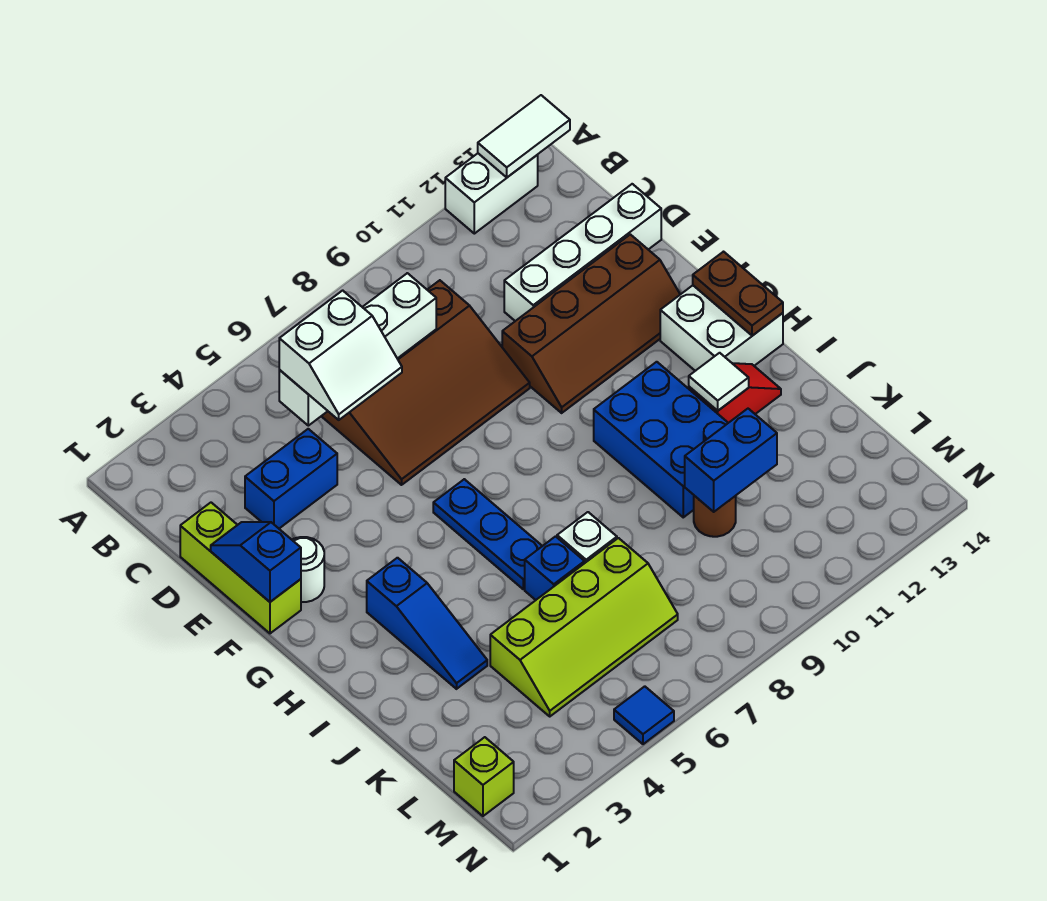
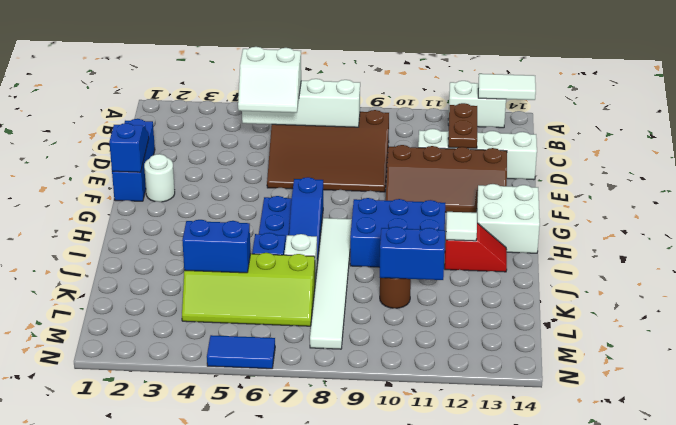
lime brick D1:F1 level 1 -> blue brick D1:F1 level 1
blue brick D3:D4 level 1 -> blue brick K4:K5 level 2
brown plate G14:H14 level 2 -> brown plate C12:D12 level 2
blue slope H3:J3 level 1 top H -> blue slope G7:I7 level 1 top G
none -> white tile H8:M8 level 1
blue brick H10:J11 level 1 -> blue brick H9:I11 level 1
lime brick M1 level 1 -> none
blue tile N5 level 1 -> blue tile N5:N6 level 1

